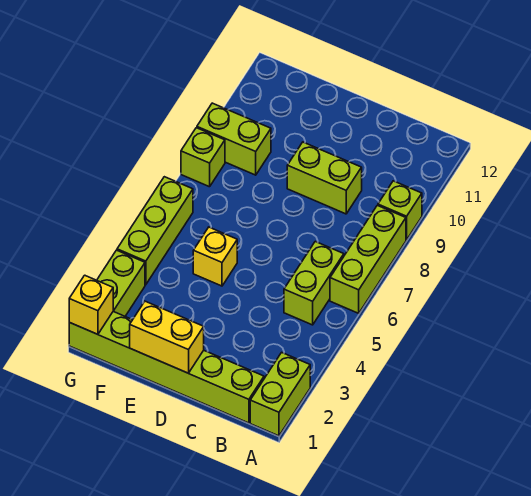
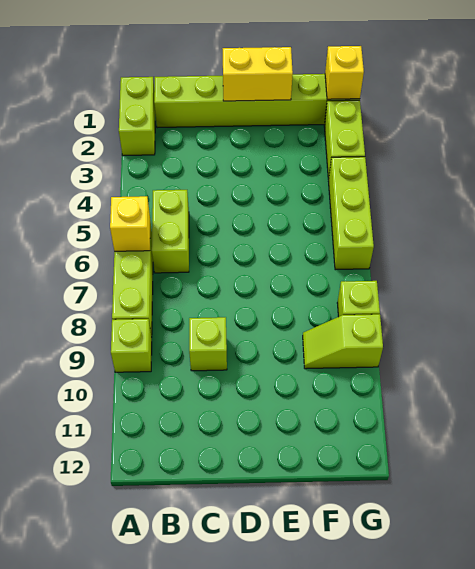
lime brick C9:D9 level 1 -> lime brick C9 level 1
yellow brick E5 level 1 -> yellow brick A6 level 2
lime brick F9:G9 level 1 -> lime slope F9:G9 level 1 top G

